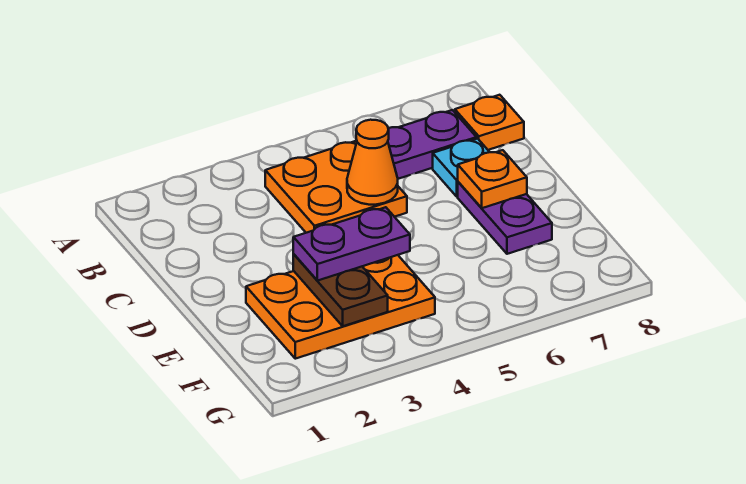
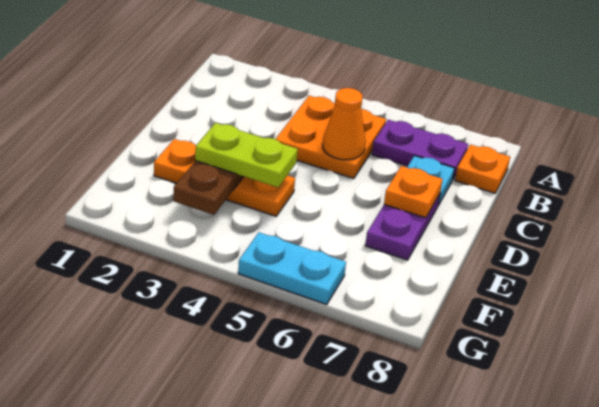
orange plate E2:F4 level 1 -> orange plate E2:E4 level 1
purple plate E3:E4 level 3 -> lime plate E3:E4 level 3
none -> cyan plate G5:G6 level 1

